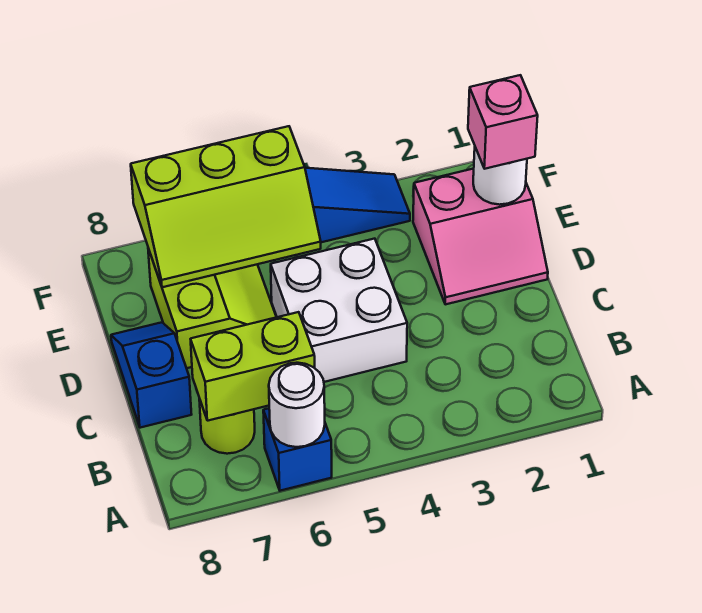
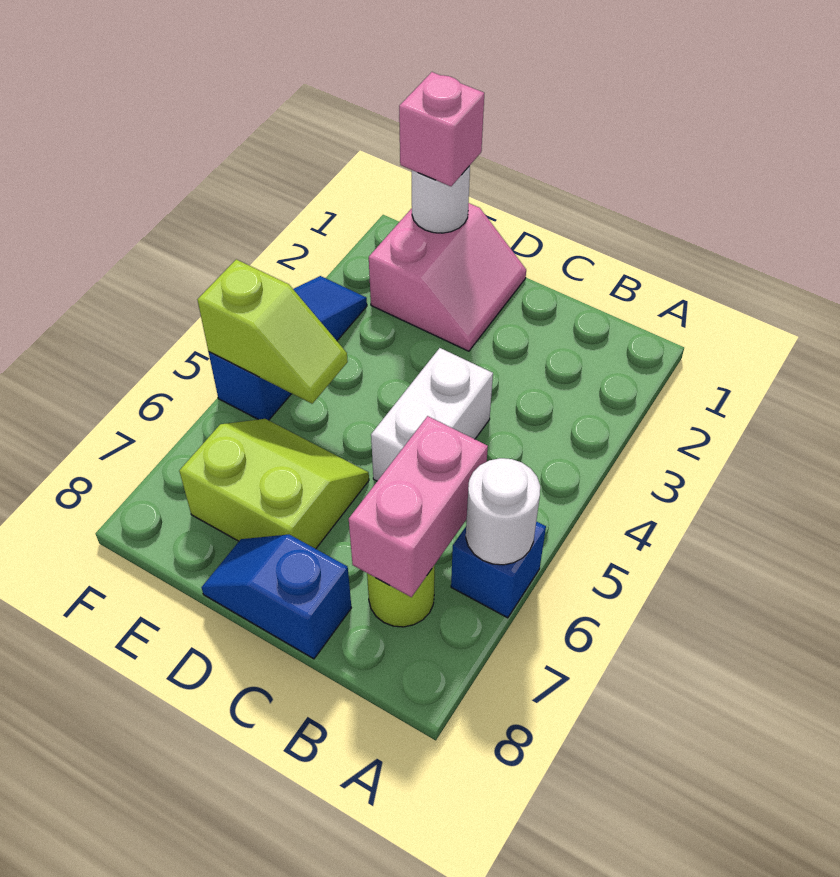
lime brick B6:B7 level 2 -> pink brick B6:B7 level 2
white brick C4:D5 level 1 -> white brick C4:C5 level 1
lime slope E5:F7 level 2 top F -> lime slope E5:F5 level 2 top F

